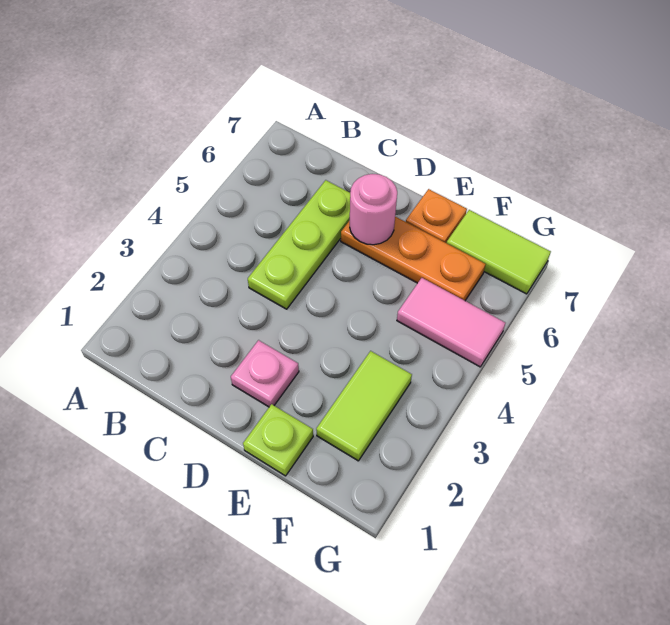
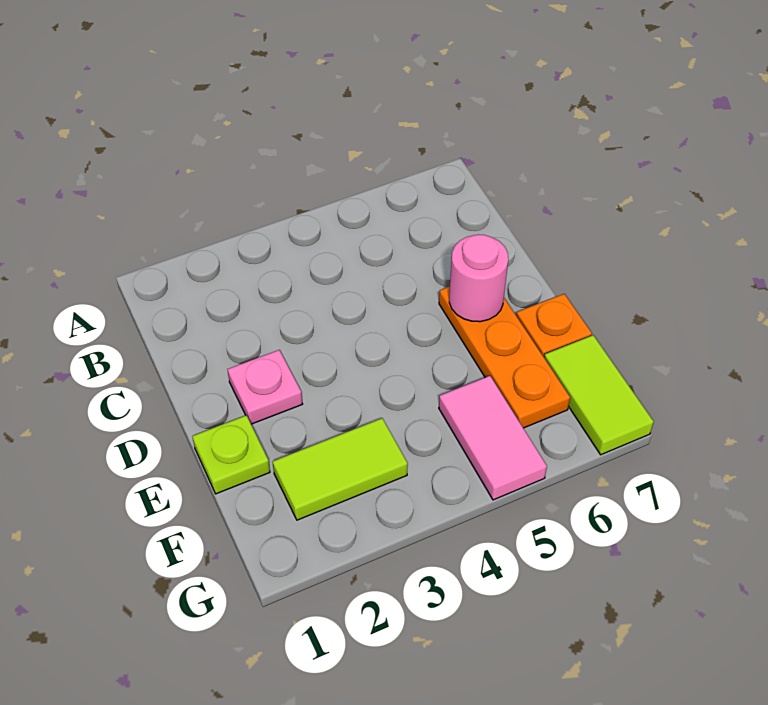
lime plate C4:C6 level 1 -> none

